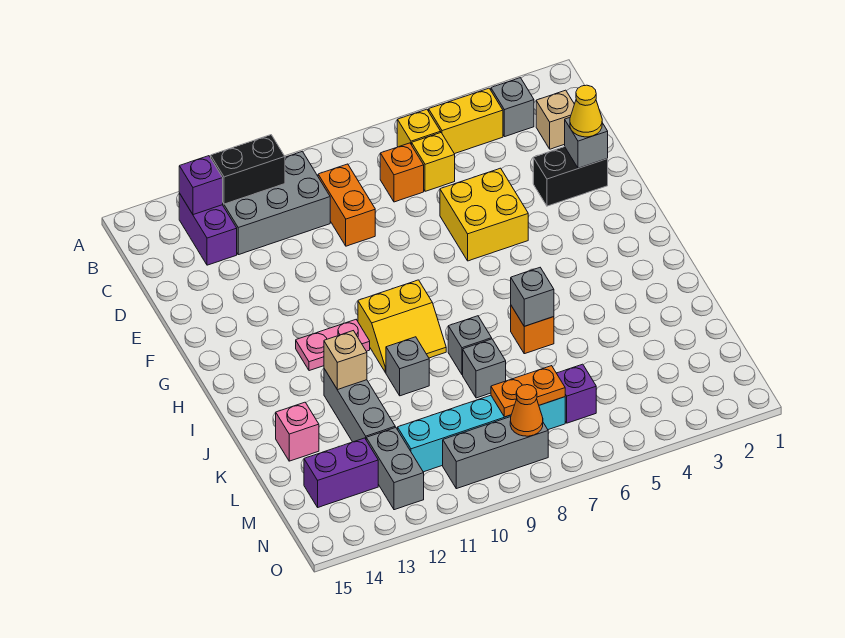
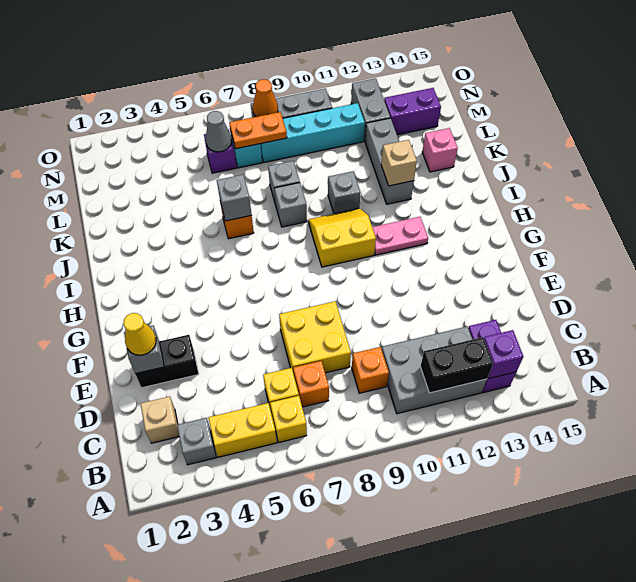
orange brick C9:D9 level 1 -> orange brick C9 level 1
yellow brick E5:F6 level 1 -> yellow brick D7:E8 level 1
none -> grey cone M6 level 2

